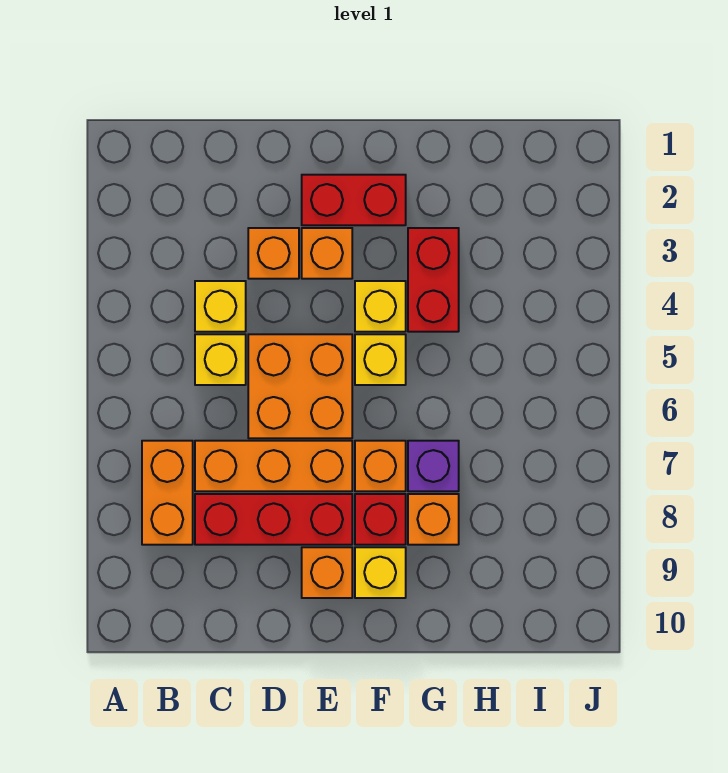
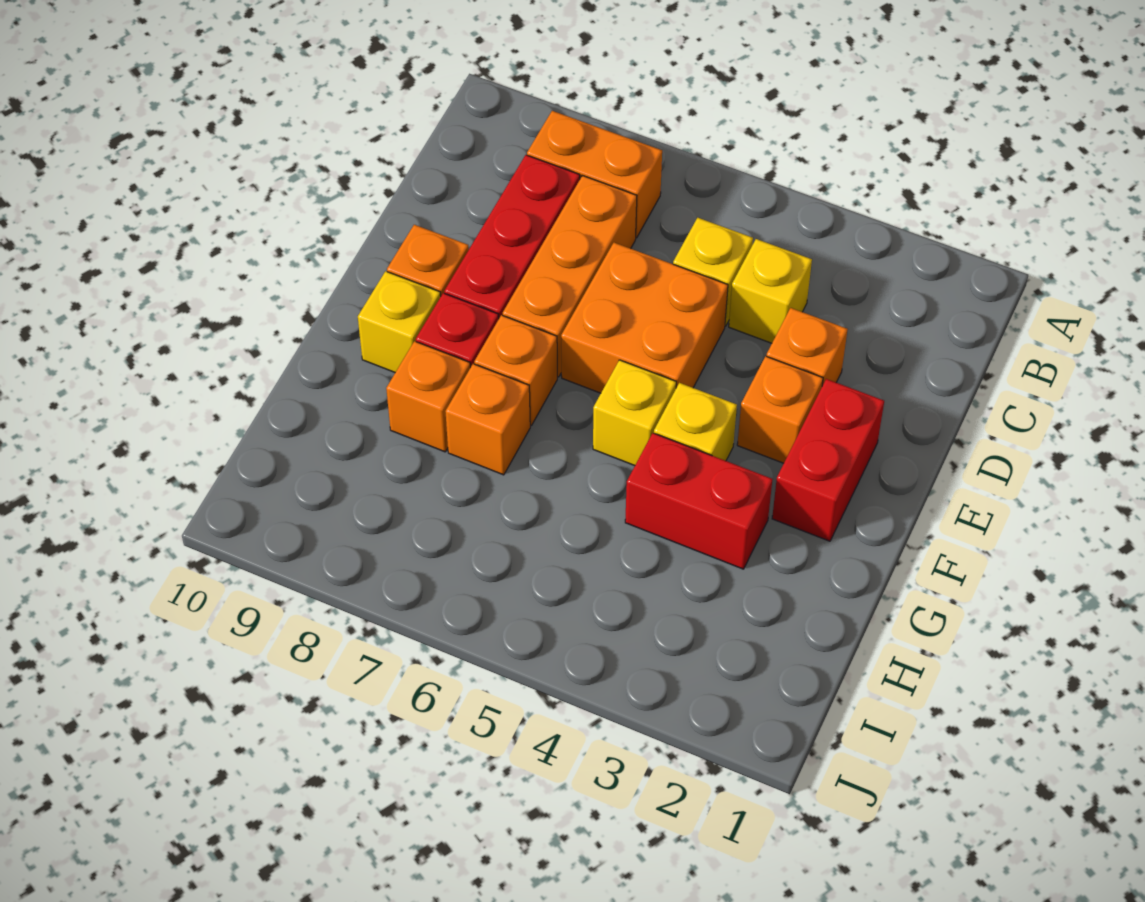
purple brick G7 level 1 -> orange brick G7 level 1

